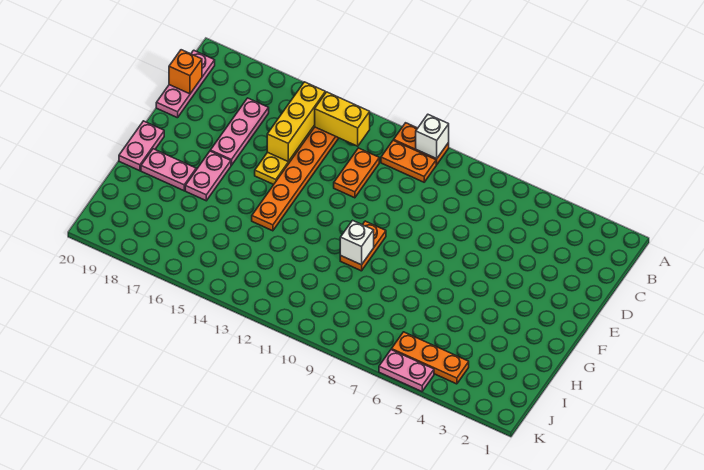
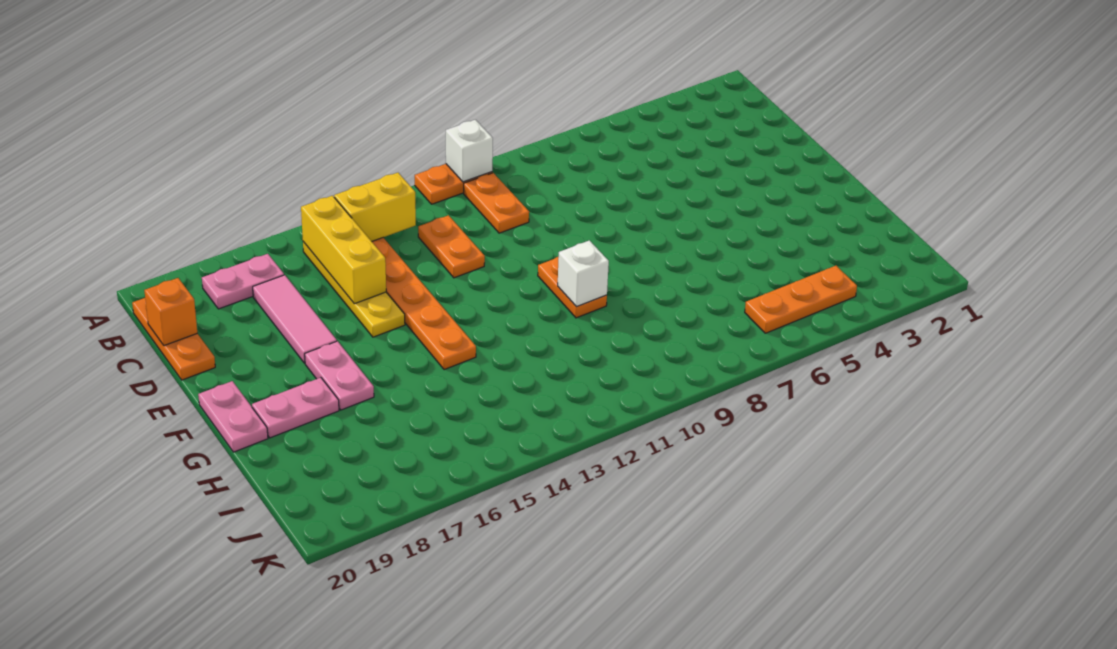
orange plate B10:B11 level 1 -> orange plate B10:C10 level 1
pink plate B20:D20 level 1 -> orange plate B20:D20 level 1
pink plate C17:E17 level 1 -> pink tile C17:E17 level 1
pink plate K5:K6 level 1 -> pink plate B17:B18 level 1

